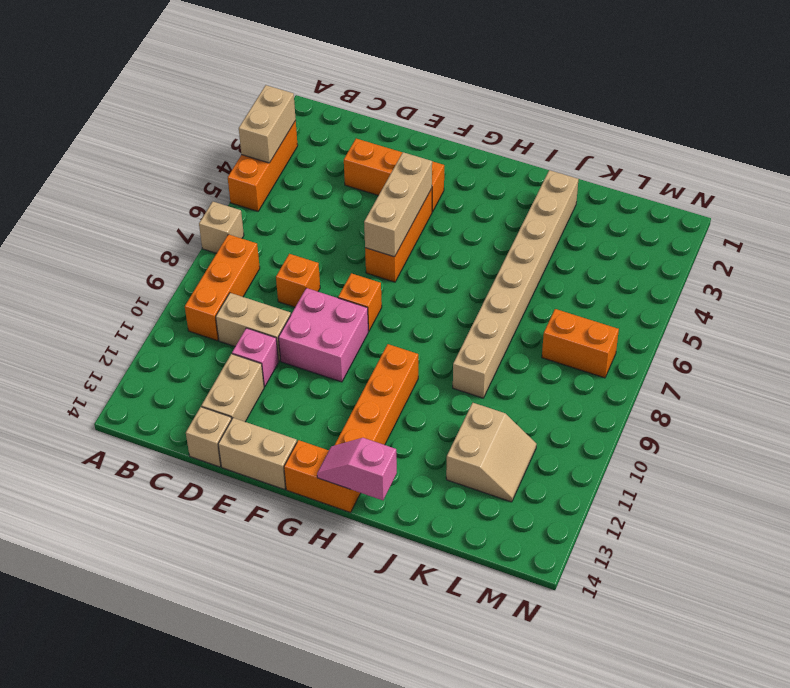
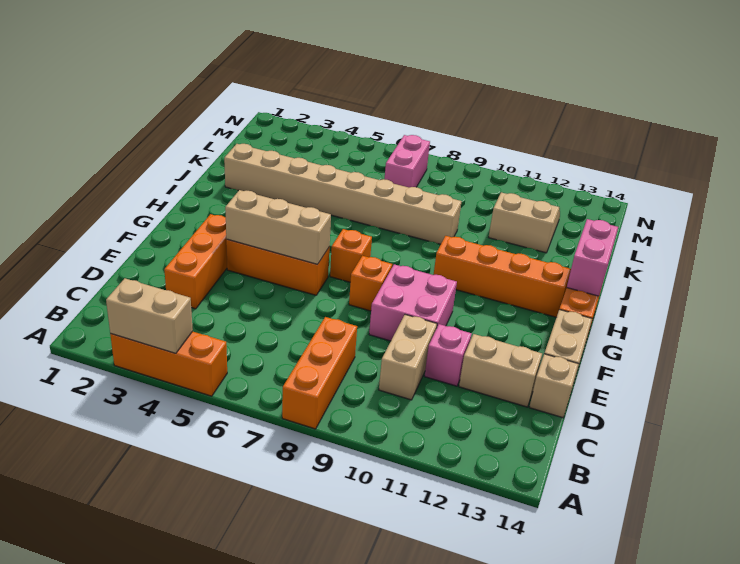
tan brick A7 level 1 -> none
orange brick B8:B10 level 1 -> orange brick A8:C8 level 1
orange brick D8 level 1 -> orange brick G7 level 1
pink slope H14:I14 level 2 top I -> pink brick H14:I14 level 2
orange brick L7:M7 level 1 -> pink brick L7:M7 level 1

